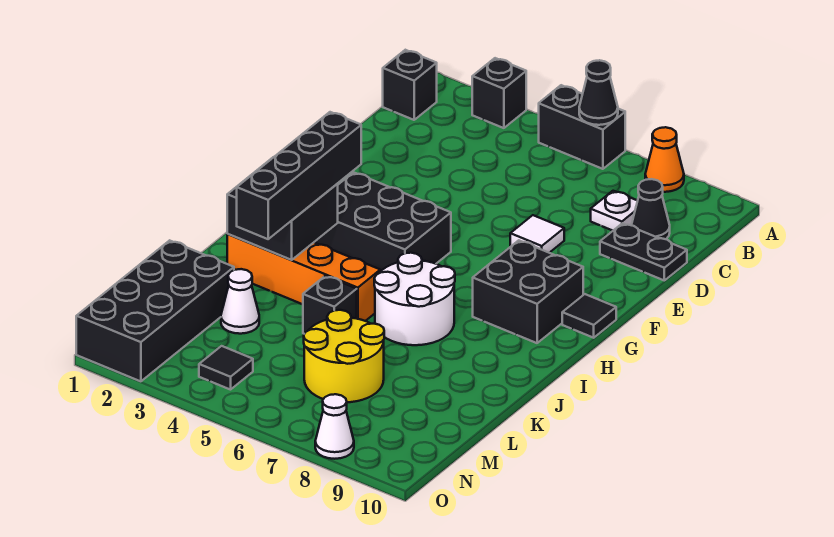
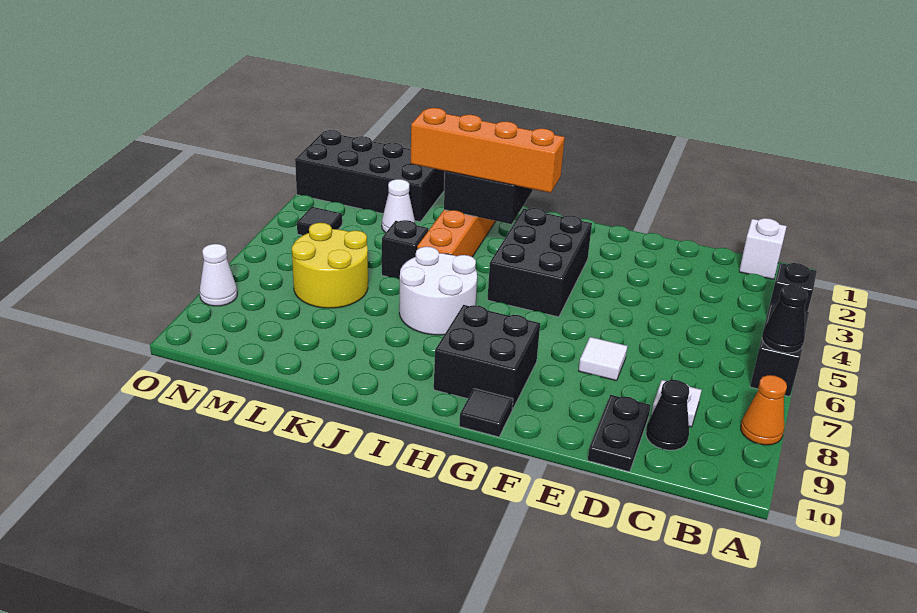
black brick B1 level 1 -> white brick B1 level 1
black brick H3:K3 level 3 -> orange brick H3:K3 level 3

